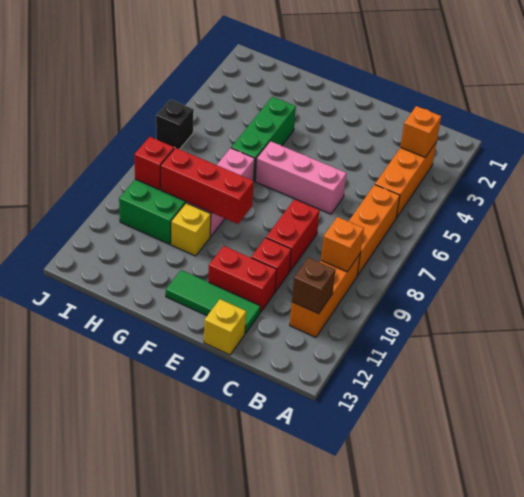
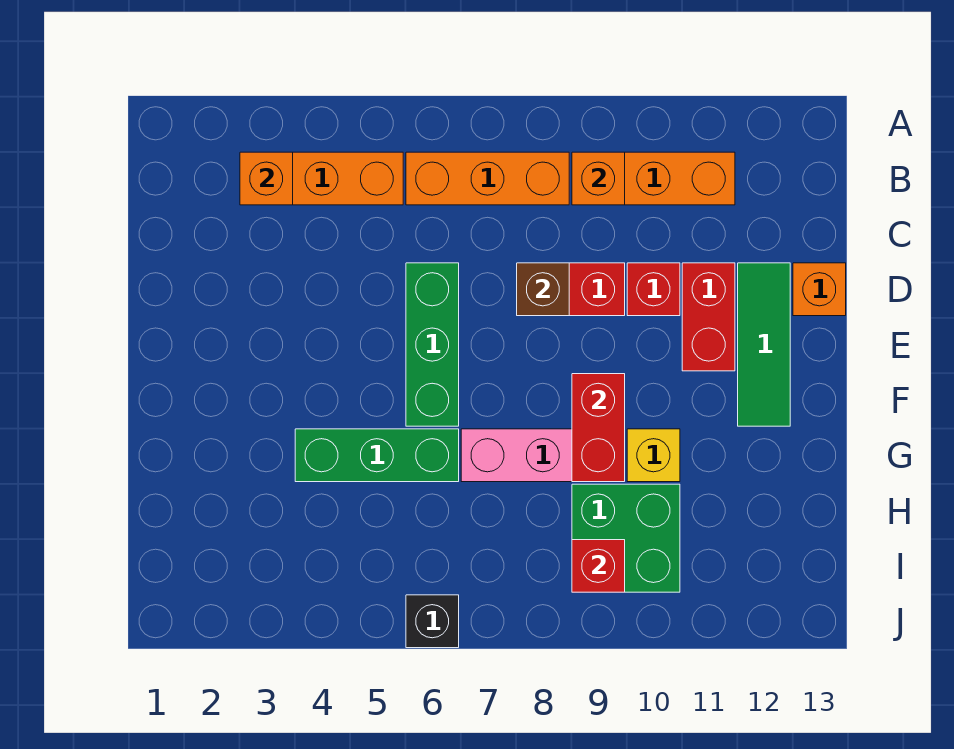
brown brick B11 level 2 -> brown brick D8 level 2
pink brick D6:F6 level 1 -> green brick D6:F6 level 1
yellow brick D13 level 1 -> orange brick D13 level 1
red brick F9:H9 level 2 -> red brick F9:G9 level 2

